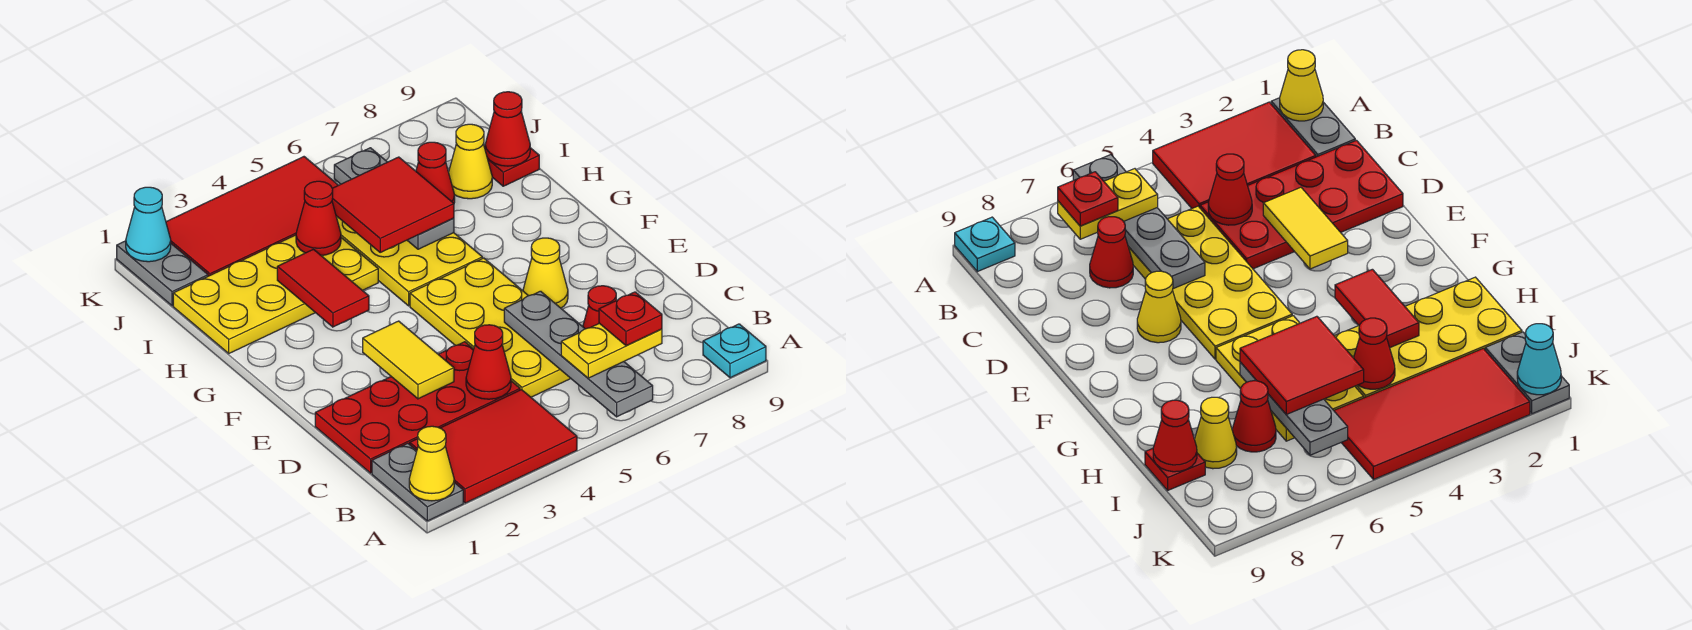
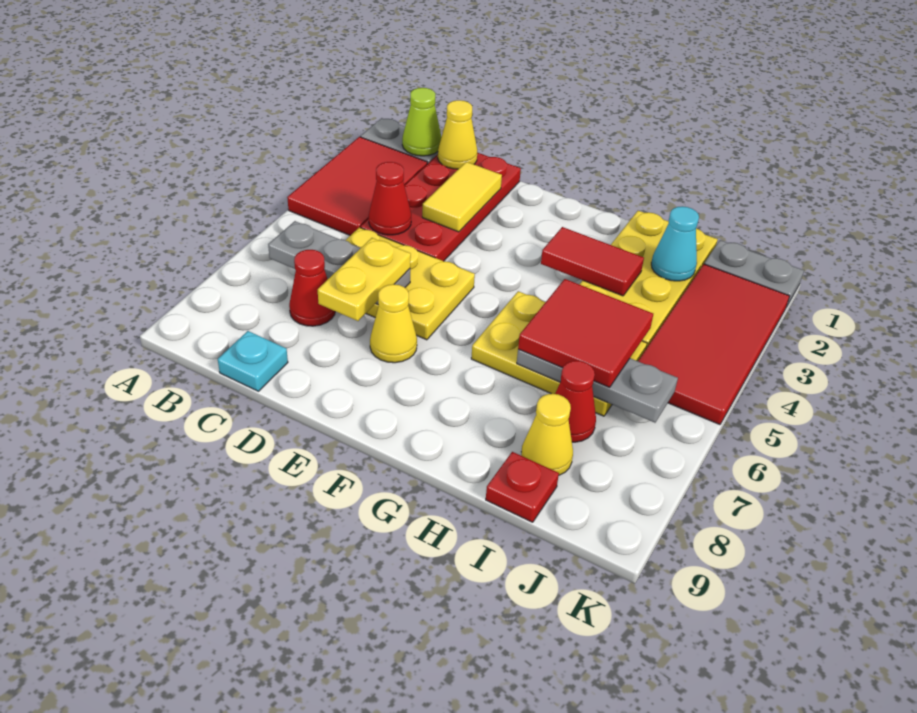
yellow cone A1 level 2 -> yellow cone C1 level 2
grey plate A6:D6 level 2 -> grey plate B6:D6 level 2
cyan plate A9 level 1 -> cyan plate C9 level 1
none -> lime cone B1 level 2
yellow plate B6:B7 level 3 -> yellow plate D6:D7 level 3
red plate B7 level 4 -> none
yellow plate C5:F6 level 1 -> yellow plate C5:E6 level 1
yellow tile D3:E3 level 2 -> yellow tile D2:D3 level 2
red cone I4 level 2 -> none
red cone I9 level 2 -> none
cyan cone K1 level 2 -> cyan cone I2 level 2

